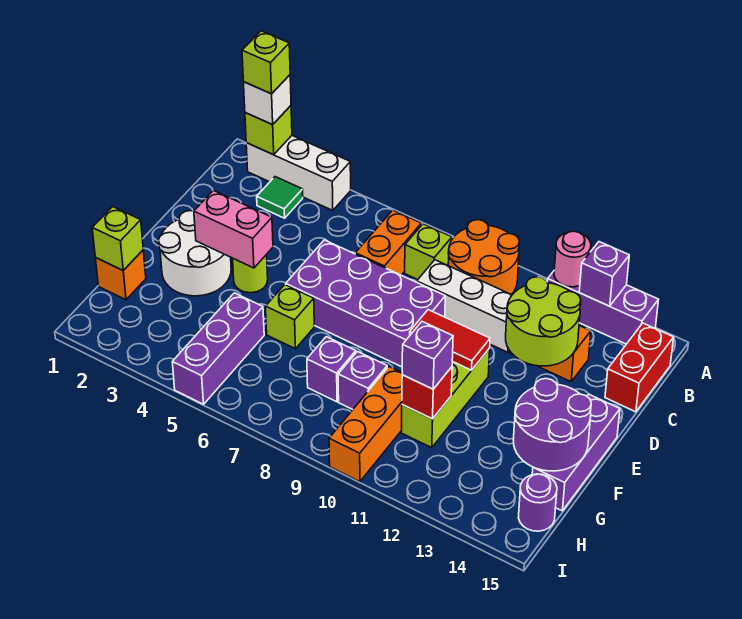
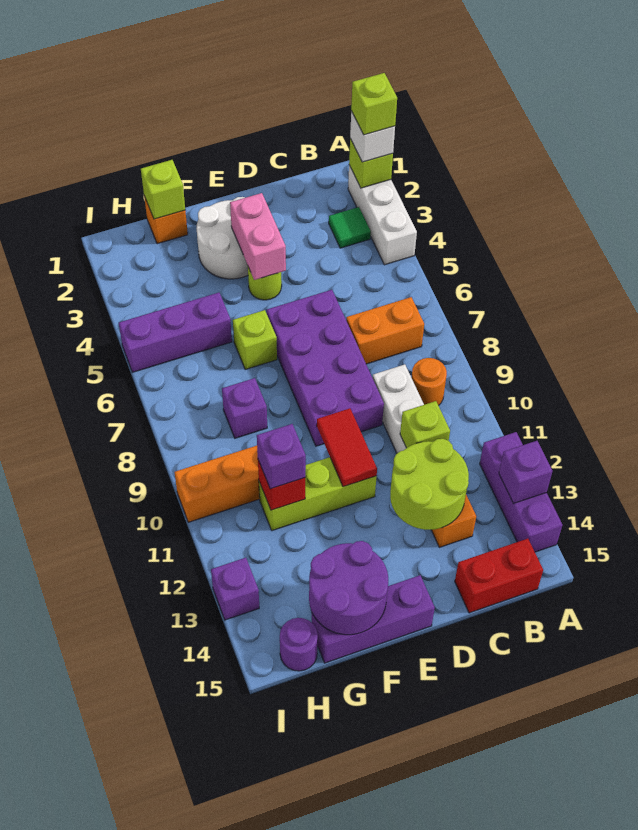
orange round brick A9:B10 level 1 -> orange round brick B9 level 1
pink round brick A12 level 2 -> none
lime brick B8 level 1 -> lime brick C11 level 2
purple brick G9 level 1 -> purple brick I13 level 1

